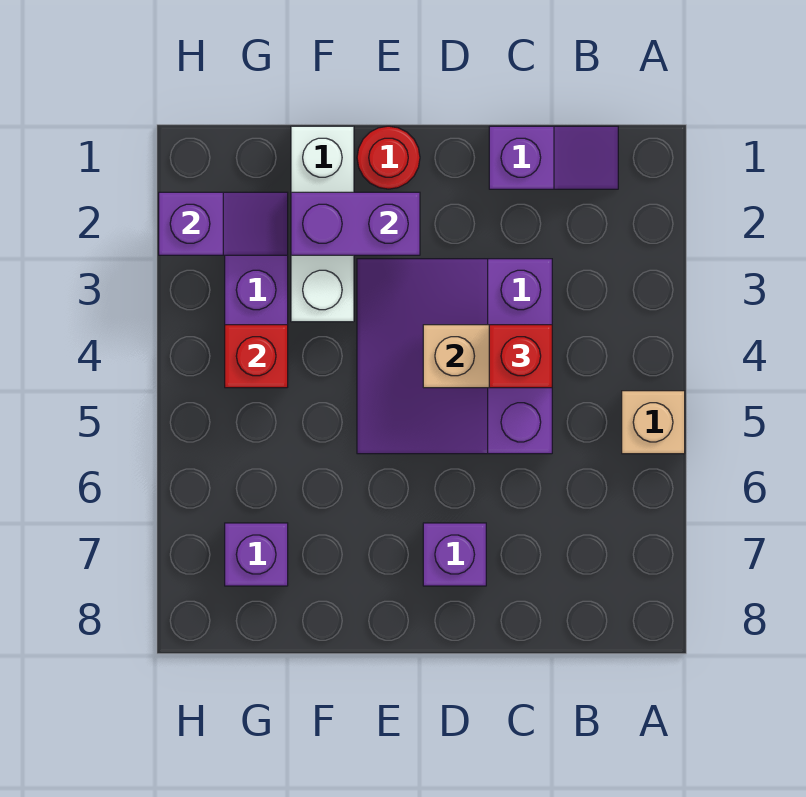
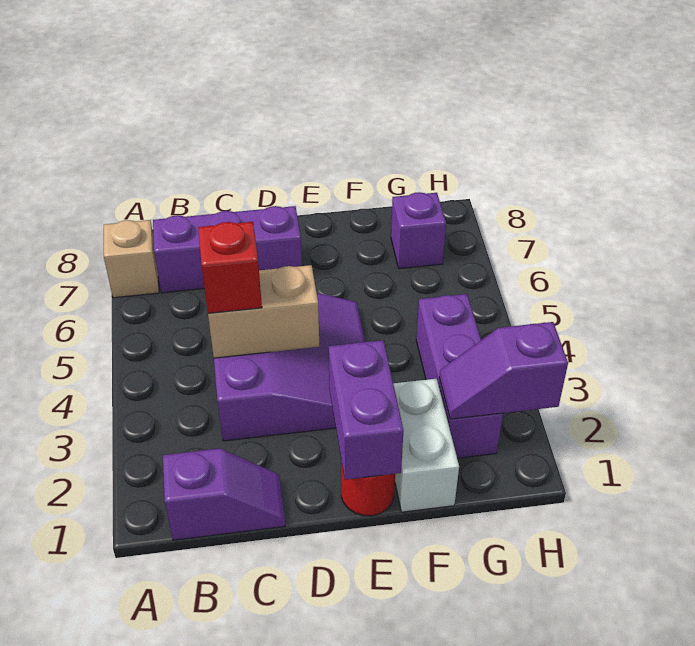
tan brick A5 level 1 -> tan brick A7 level 1
purple slope B1:C1 level 1 top C -> purple slope B1:C1 level 1 top B
purple brick D7 level 1 -> purple brick B7:D7 level 1
purple brick E2:F2 level 2 -> purple brick E1:E2 level 2
white brick F1:F3 level 1 -> white brick F1:F2 level 1
red brick G4 level 2 -> none

